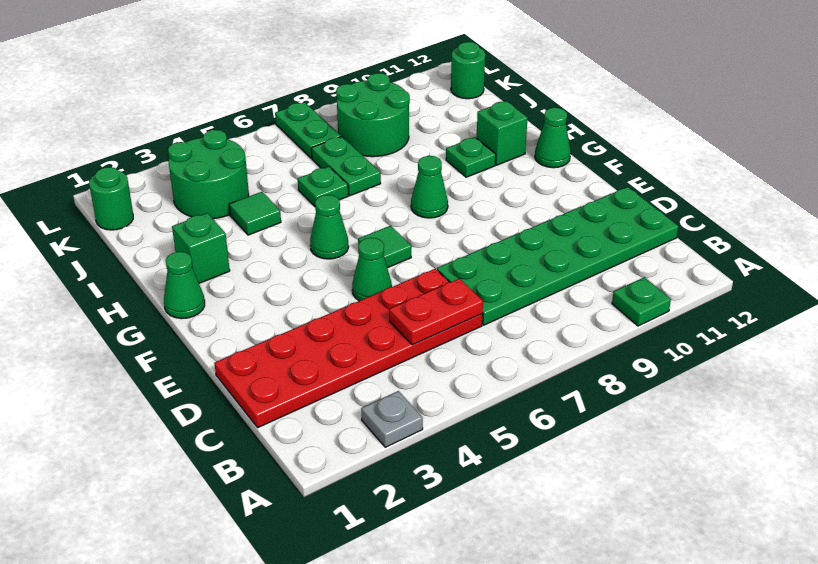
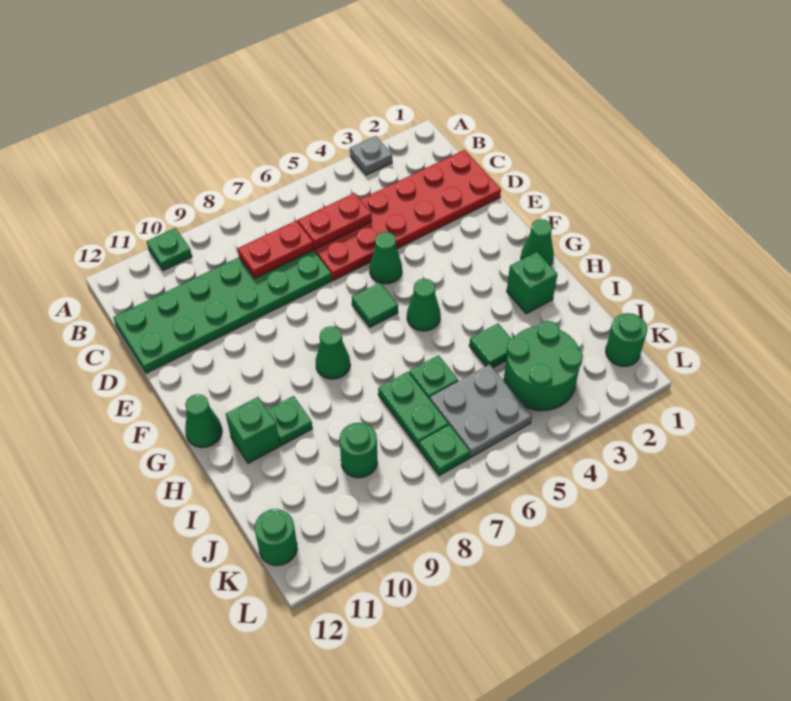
none -> red plate C7:C8 level 2
none -> grey plate J5:K6 level 1
green round brick J8:K9 level 1 -> green round brick J9 level 1
green plate K7:L7 level 1 -> green plate K7 level 1

